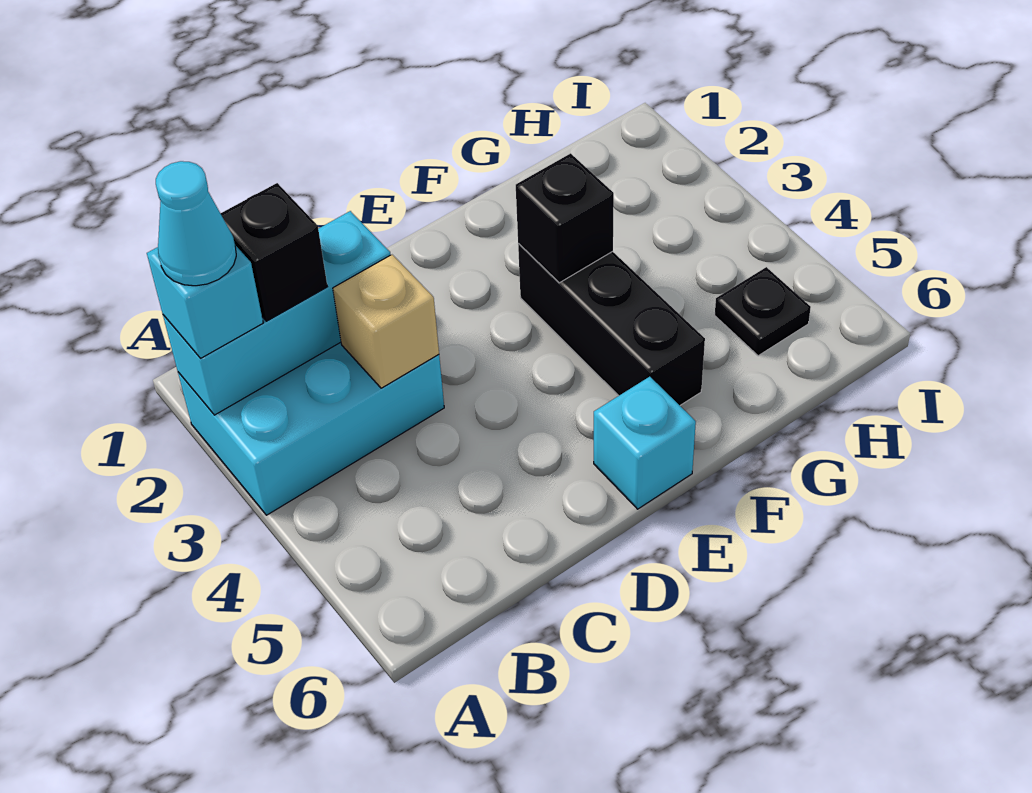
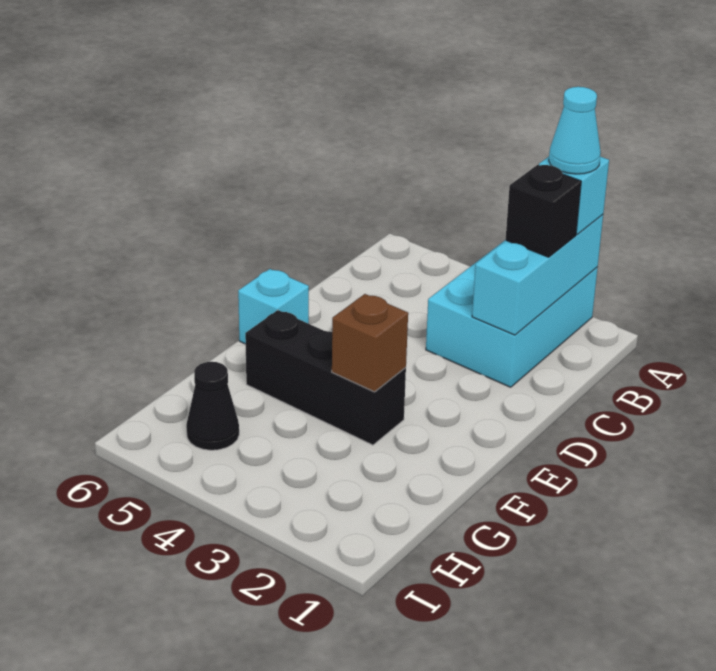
tan brick C3 level 2 -> none
black brick F3 level 2 -> brown brick F3 level 2
black plate H5 level 1 -> black cone H5 level 1

